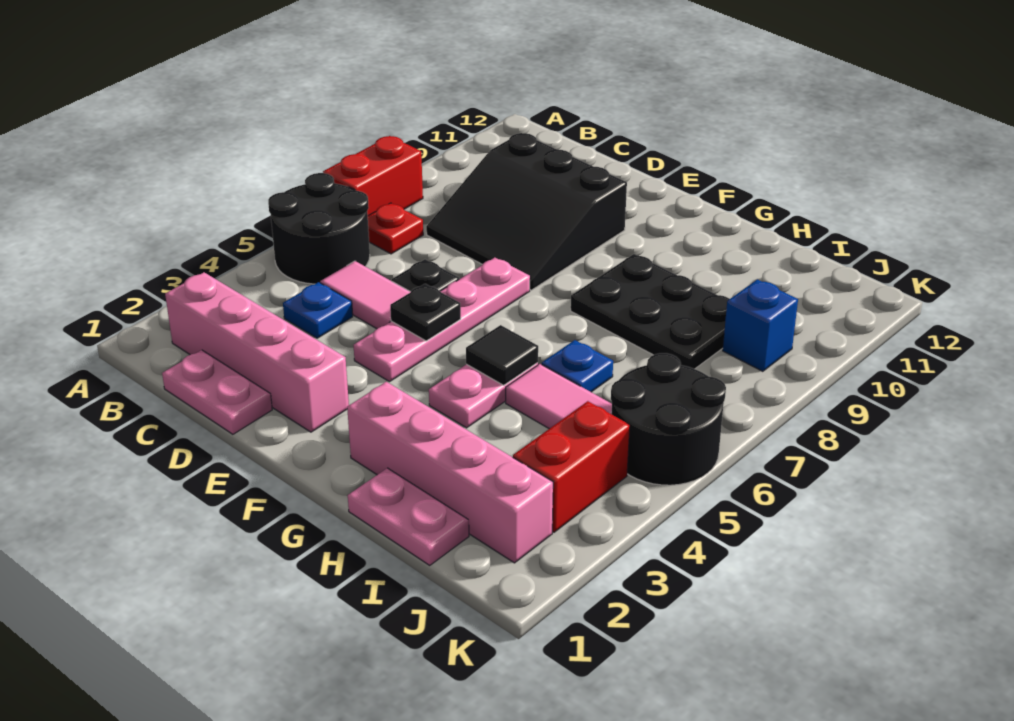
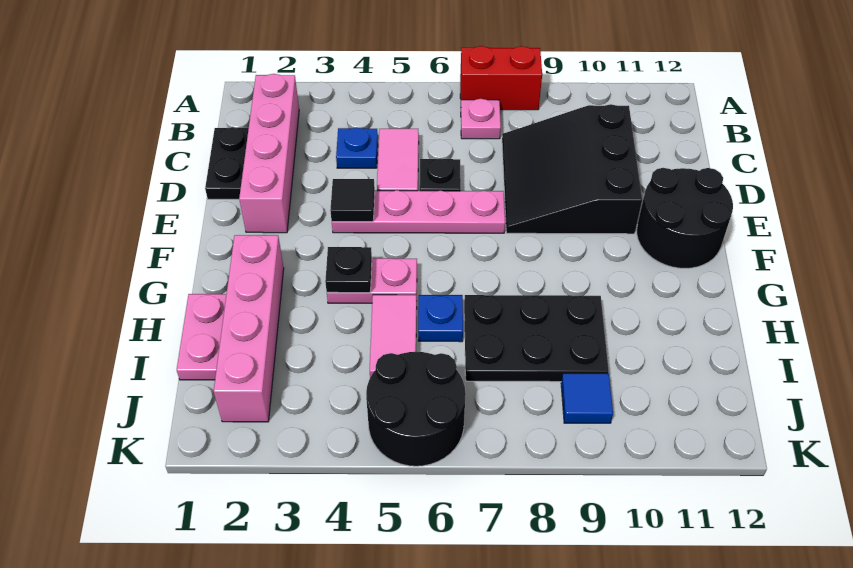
black round brick A5:B6 level 1 -> black round brick E11:F12 level 1
red plate B7 level 1 -> pink plate B7 level 1
pink plate C1:D1 level 1 -> black plate C1:D1 level 1
black plate E5 level 2 -> black plate G4 level 2
black tile G5 level 2 -> black tile E4 level 2
black plate G8:I9 level 1 -> black plate H7:I9 level 1
red brick J3:J4 level 1 -> none
blue brick J9 level 1 -> blue tile J9 level 1

